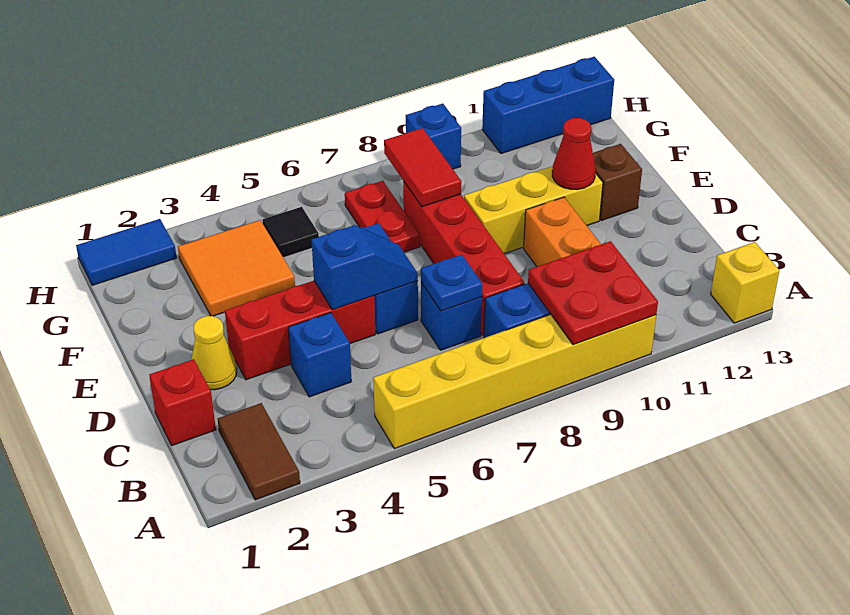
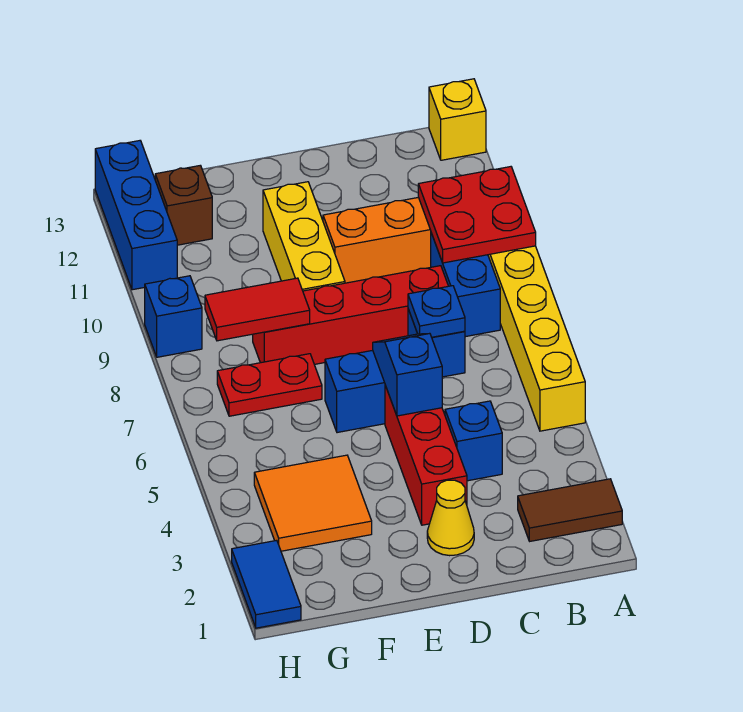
red brick C1 level 1 -> none
red cone E11 level 2 -> none
brown brick E12 level 1 -> brown brick G12 level 1
black tile G5 level 1 -> none

